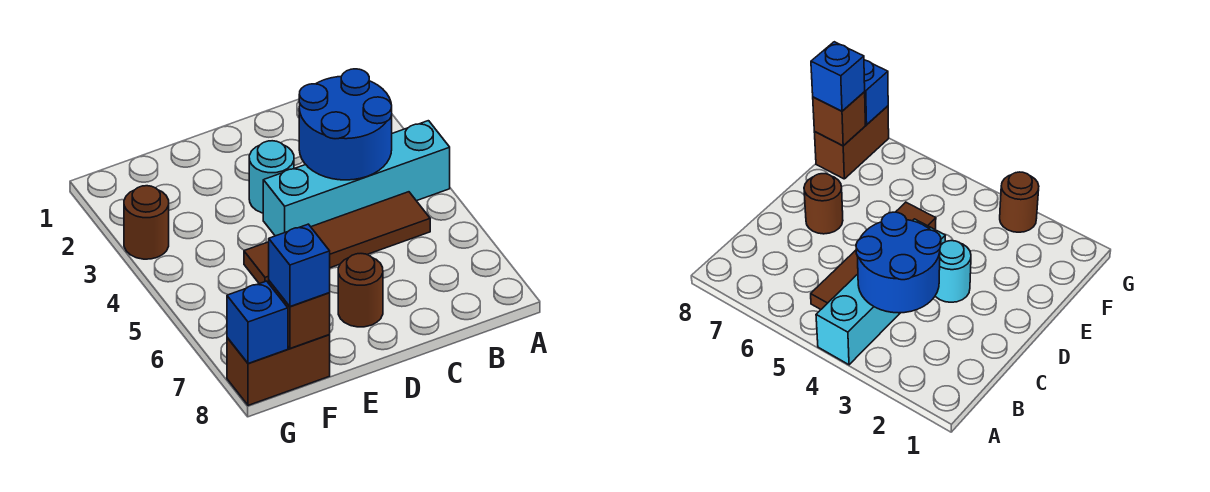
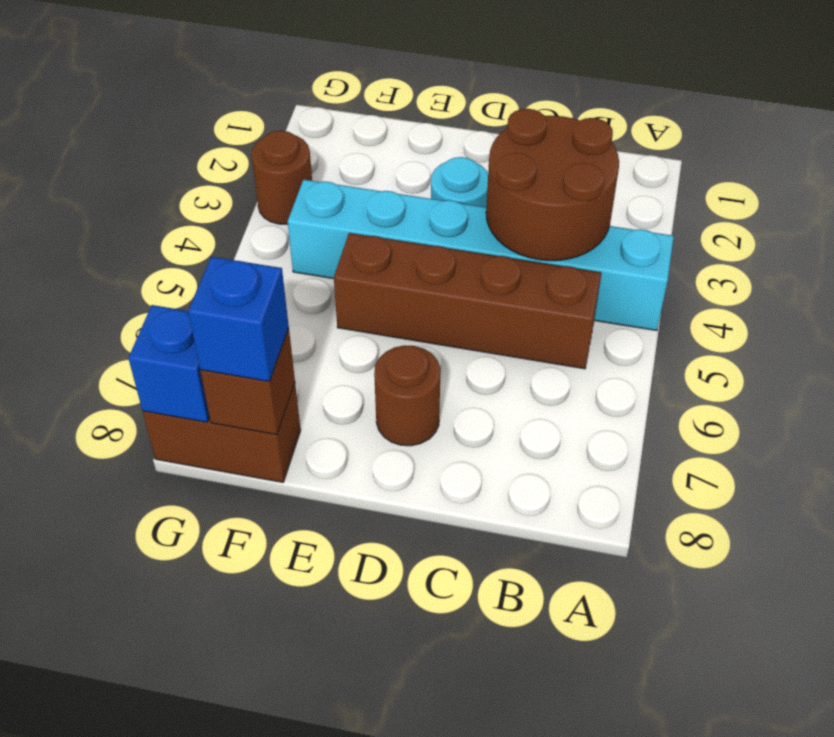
cyan brick A4:D4 level 1 -> cyan brick A4:F4 level 1
blue round brick B3:C4 level 2 -> brown round brick B3:C4 level 2
brown tile B5:E5 level 1 -> brown brick B5:E5 level 1

